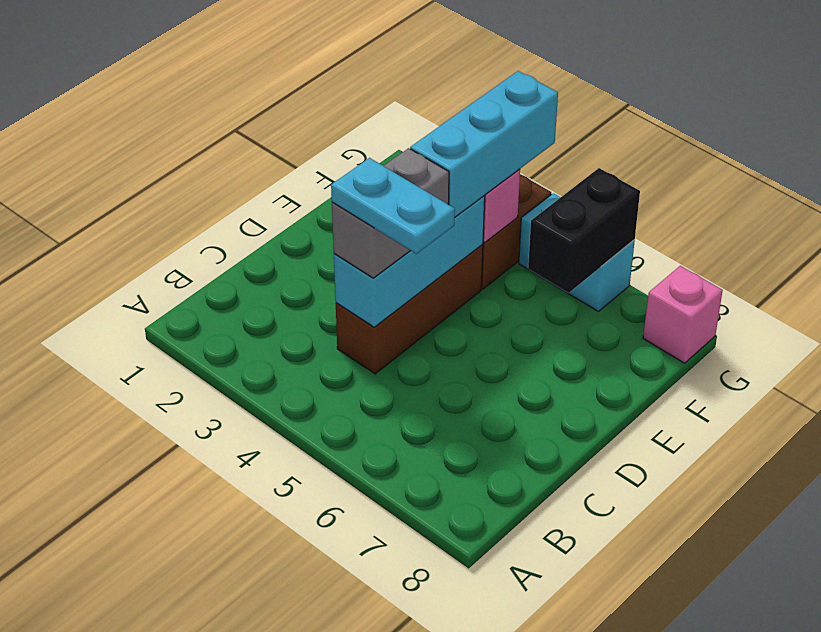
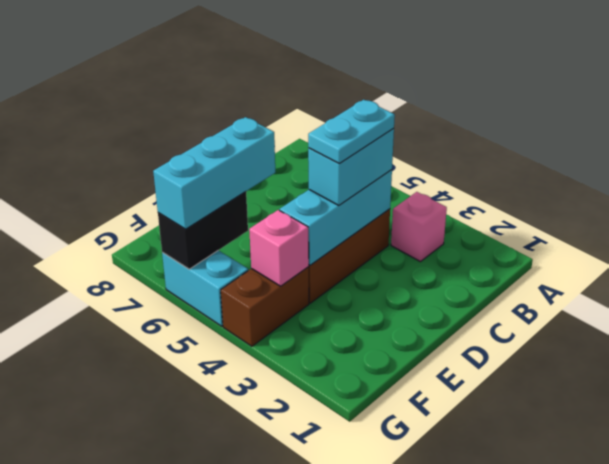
grey brick C4:D4 level 3 -> cyan brick C4:D4 level 3
cyan plate C4:C5 level 4 -> cyan plate C4:D4 level 4
cyan brick E4:G4 level 3 -> cyan brick E6:G6 level 3
pink brick G8 level 1 -> pink brick B3 level 1

